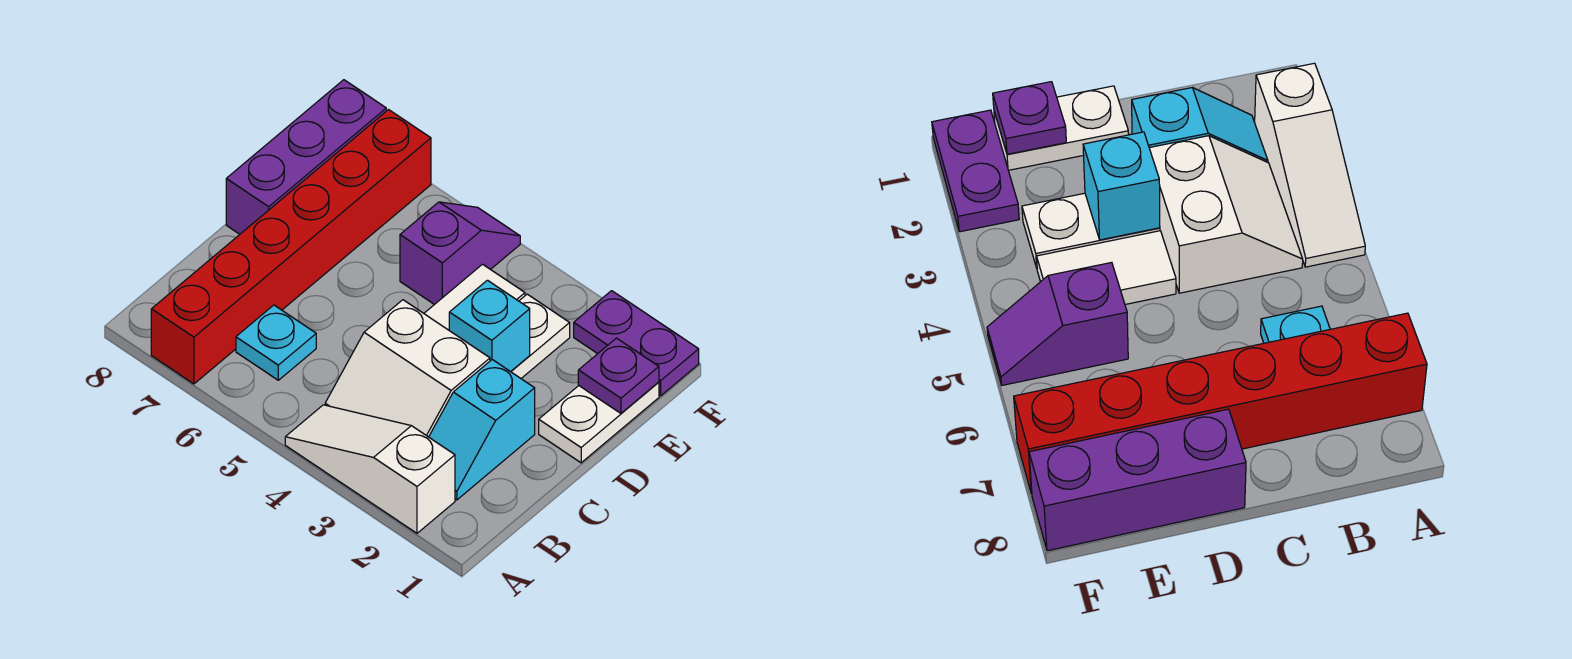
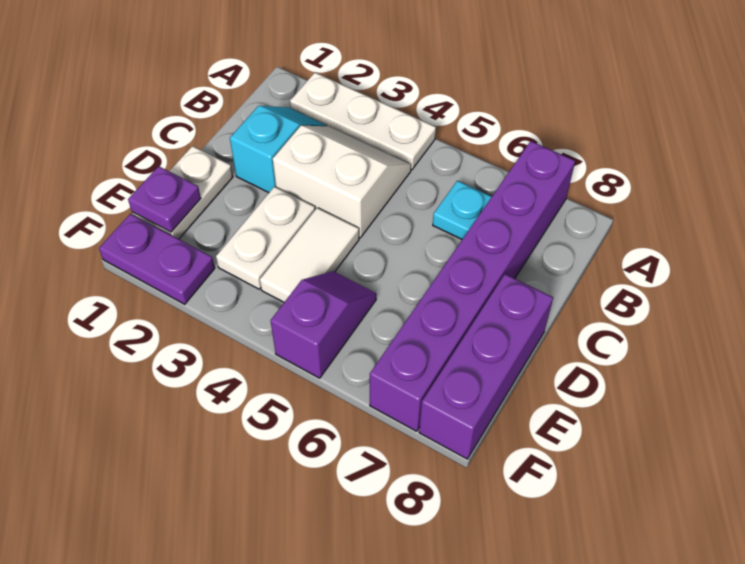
white slope A2:A4 level 1 top 2 -> white plate A2:A4 level 1
red brick A7:F7 level 1 -> purple brick A7:F7 level 1
cyan brick D3 level 2 -> none
purple slope E5:F5 level 1 top E -> purple slope E5:F5 level 1 top F

